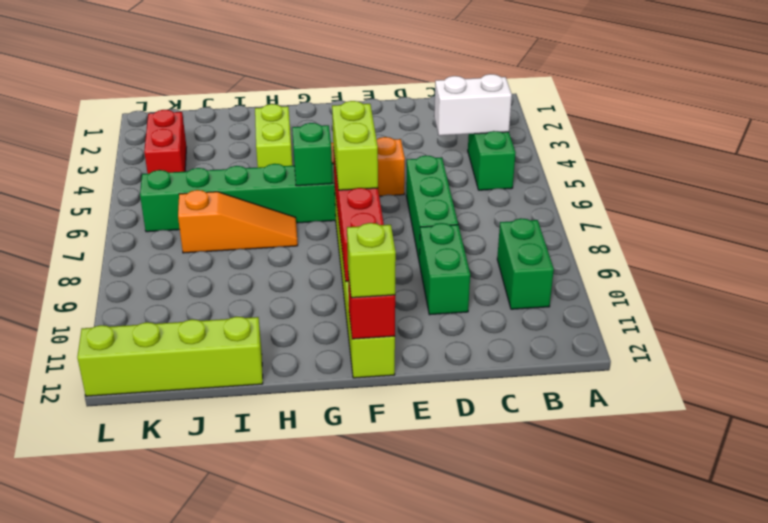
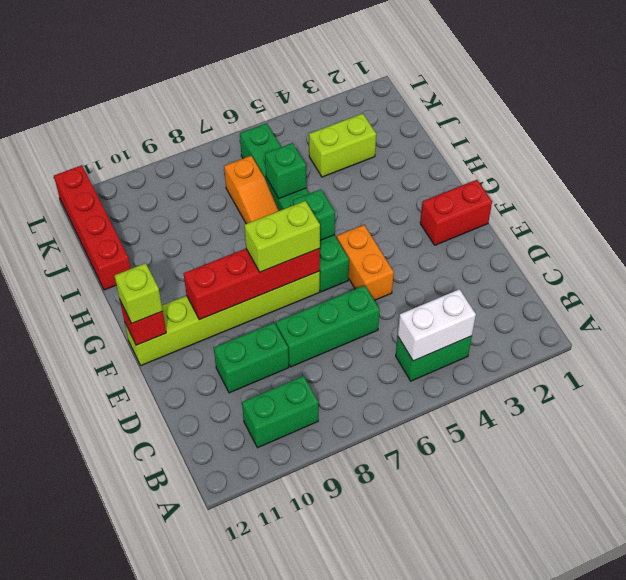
white brick B4:C4 level 2 -> white brick B4:B5 level 2
lime brick H3:H4 level 1 -> lime brick J3:J4 level 1
none -> green brick I6 level 2
lime brick I12:L12 level 1 -> red brick I12:L12 level 1
red brick K3:K4 level 1 -> red brick F1:F2 level 1

